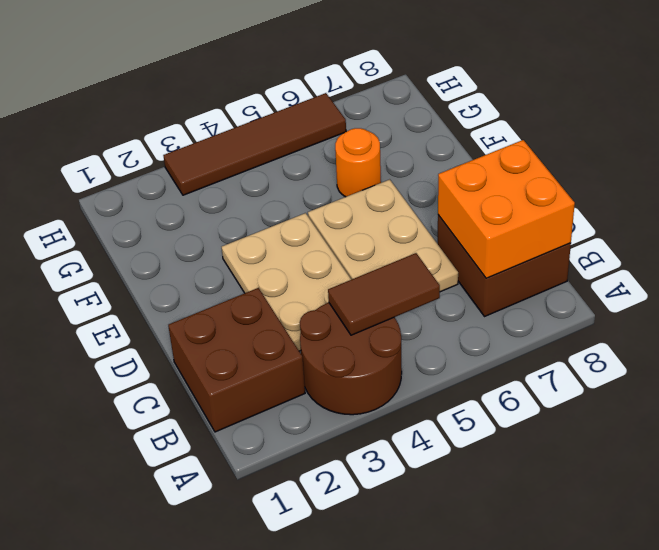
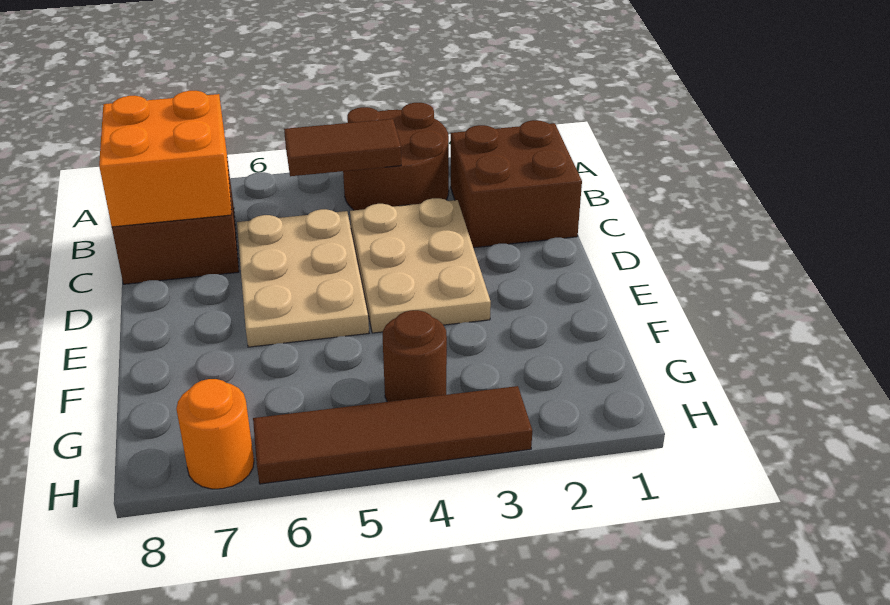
orange round brick F6 level 1 -> orange round brick H7 level 1
none -> brown round brick G4 level 1

